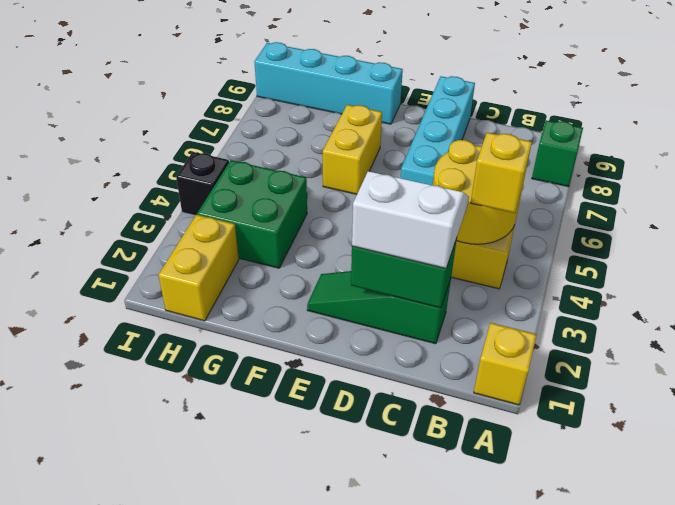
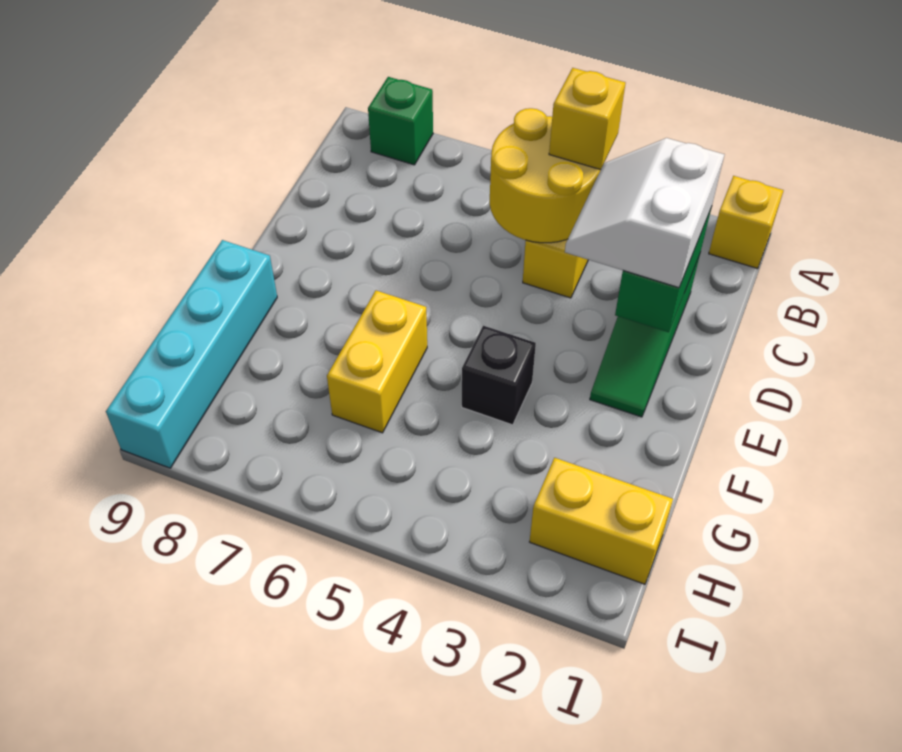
cyan brick D6:D9 level 1 -> none
yellow brick F6:F7 level 1 -> yellow brick F6:G6 level 1
green brick G3:H4 level 1 -> none
black brick I4 level 1 -> black brick F4 level 1

